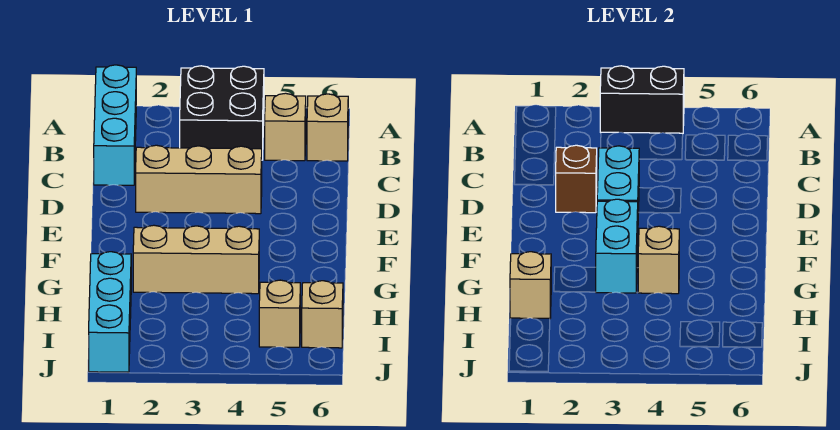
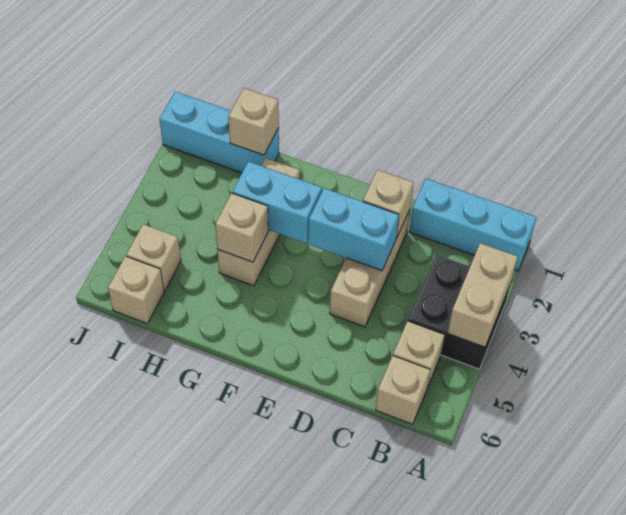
black brick A3:A4 level 2 -> tan brick A3:A4 level 2
brown brick D2 level 2 -> tan brick D2 level 2

